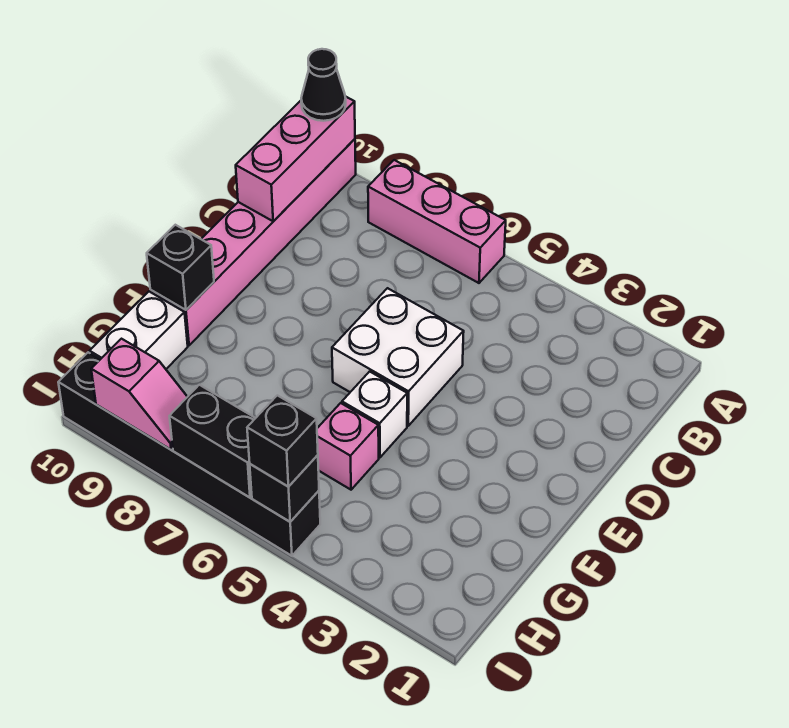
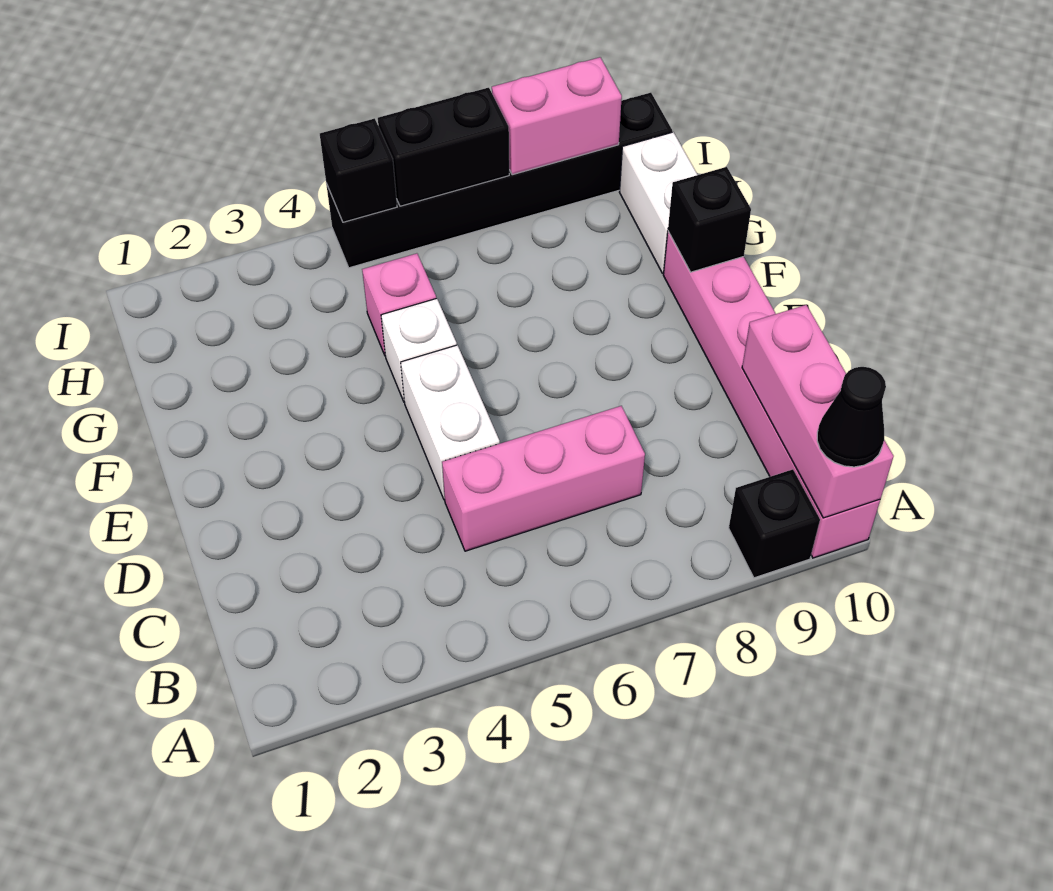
pink brick A6:A8 level 1 -> pink brick C5:C7 level 1
white brick D5:E6 level 1 -> white brick D5:E5 level 1
black brick I5 level 3 -> black brick A9 level 1
pink slope I8:I9 level 2 top 9 -> pink brick I8:I9 level 2

